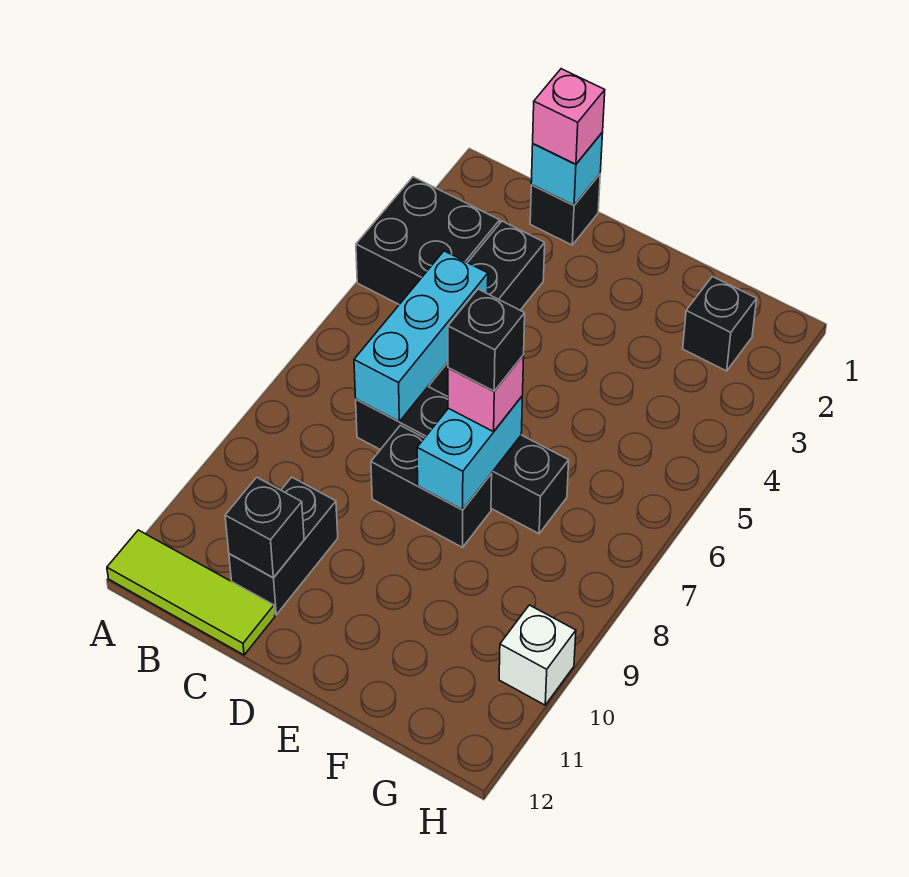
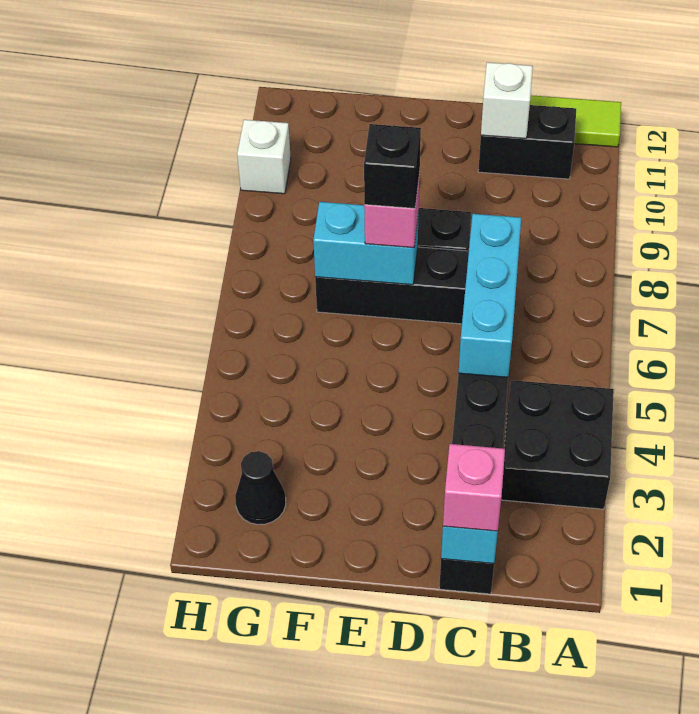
black brick C10:C11 level 1 -> black brick B11:C11 level 1
black brick C11 level 2 -> white brick C11 level 2
cyan brick E7:E8 level 2 -> cyan brick E7:F7 level 2
black brick G2 level 1 -> black cone G2 level 1

